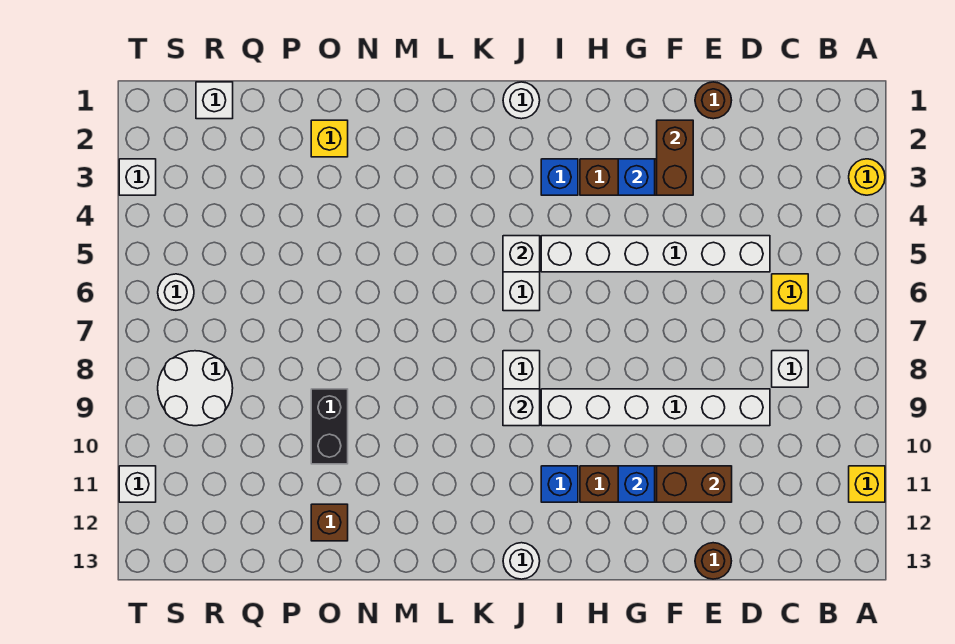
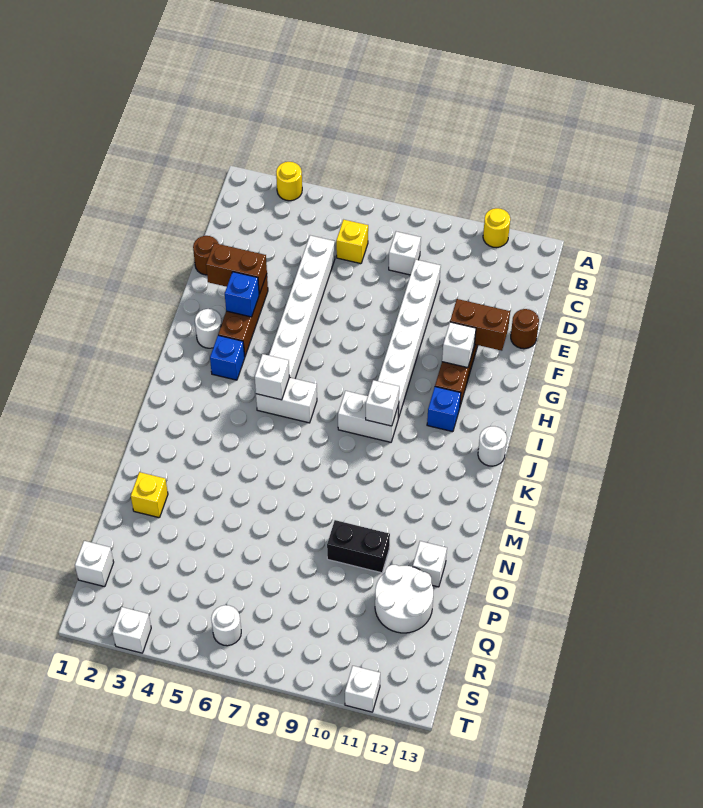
yellow brick A11 level 1 -> yellow round brick A11 level 1
brown brick E11:F11 level 2 -> brown brick F11:F12 level 2
blue brick G11 level 2 -> white brick G11 level 2
white round brick J1 level 1 -> white round brick H2 level 1
brown brick O12 level 1 -> white brick O12 level 1
white round brick R8:S9 level 1 -> white round brick P11:Q12 level 1

